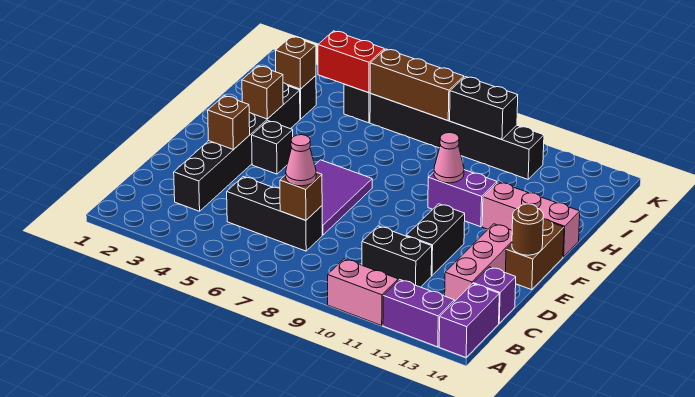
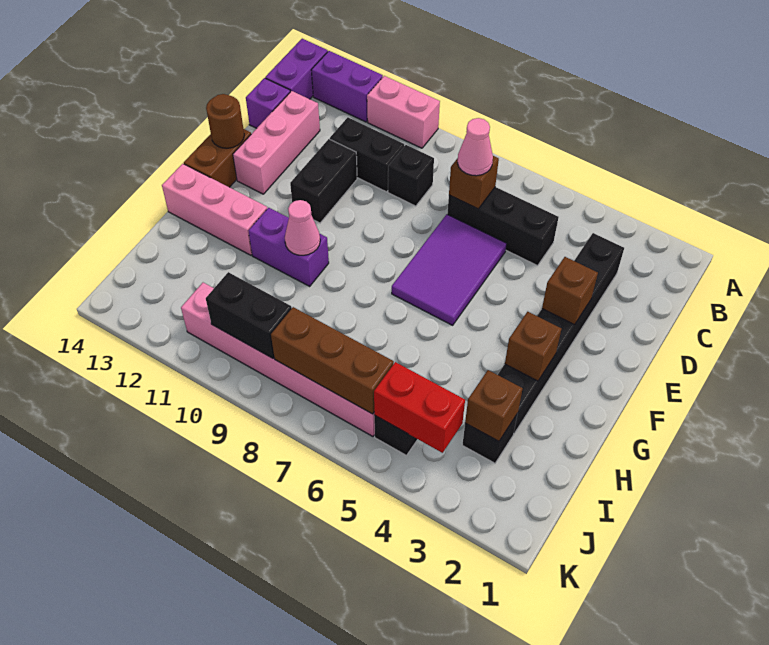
black brick F4 level 1 -> black brick C9 level 1
black brick J6:J11 level 1 -> pink brick J6:J11 level 1

